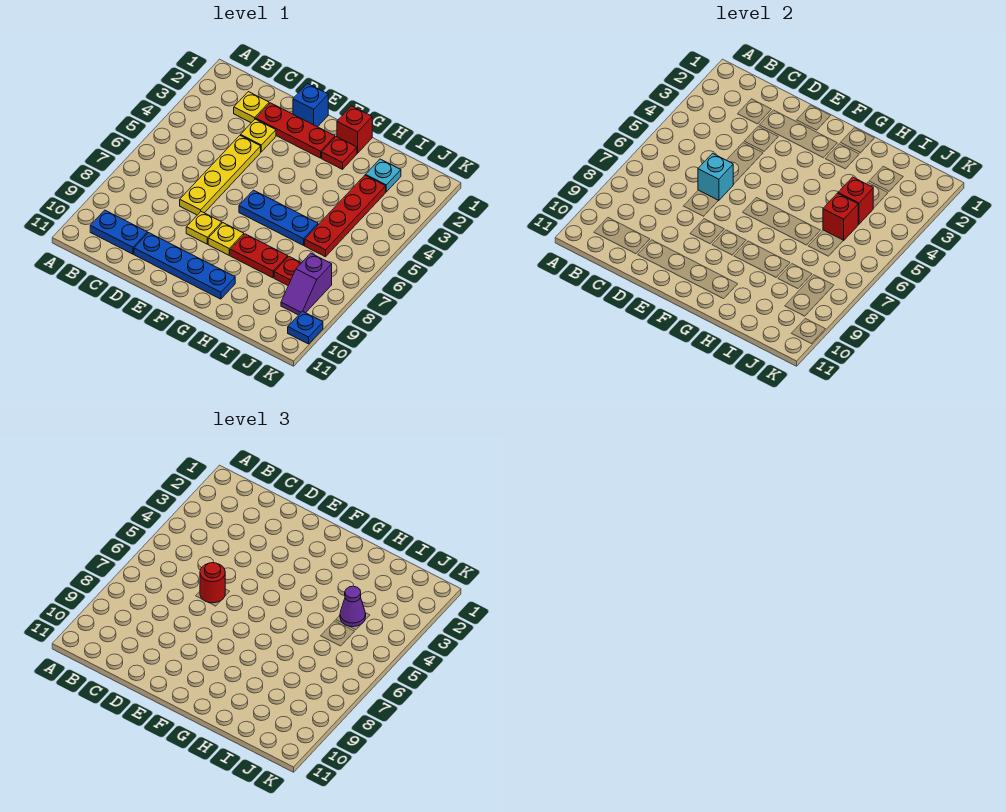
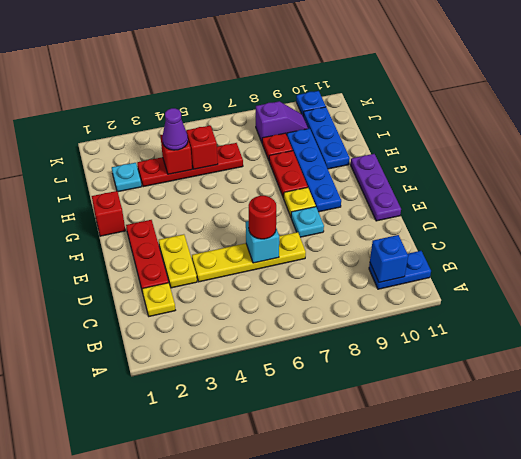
blue plate B10:C10 level 1 -> blue plate B10:B11 level 1
yellow plate D3 level 1 -> yellow plate D3:E3 level 1
blue plate D10:G10 level 1 -> blue plate F9:I9 level 1
blue brick E1 level 1 -> blue brick B10 level 2
yellow plate E8 level 1 -> cyan plate E8 level 1
none -> purple plate E11:G11 level 1
blue plate F6:H6 level 1 -> blue plate H10:J10 level 1
red plate G2 level 1 -> none

